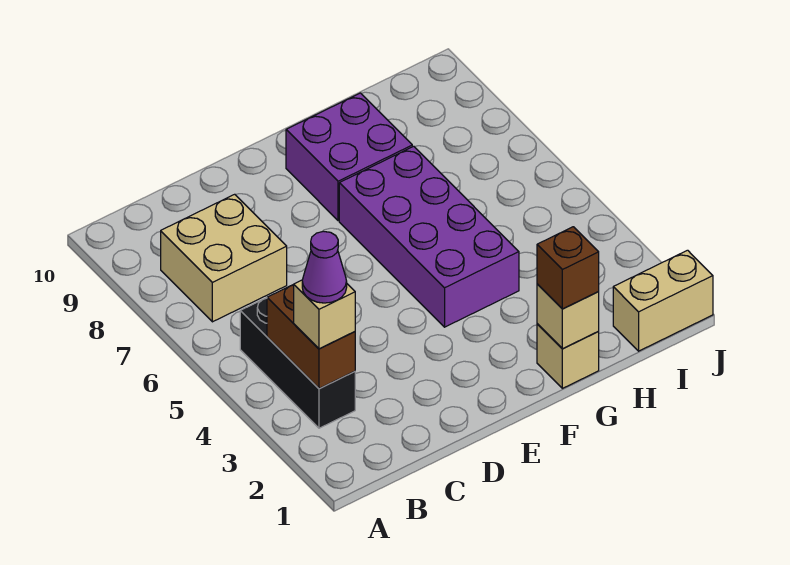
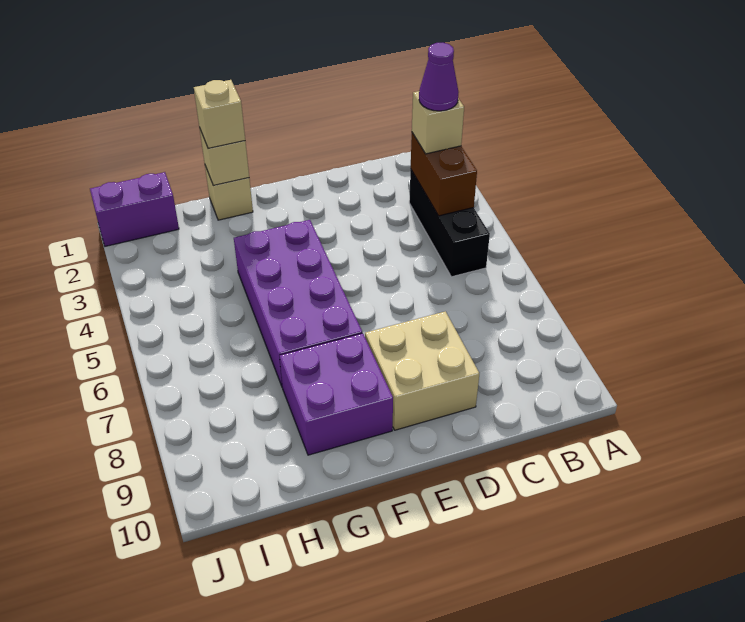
tan brick B7:C8 level 1 -> tan brick D8:E9 level 1
brown brick G1 level 3 -> tan brick G1 level 3
tan brick I1:J1 level 1 -> purple brick I1:J1 level 1

